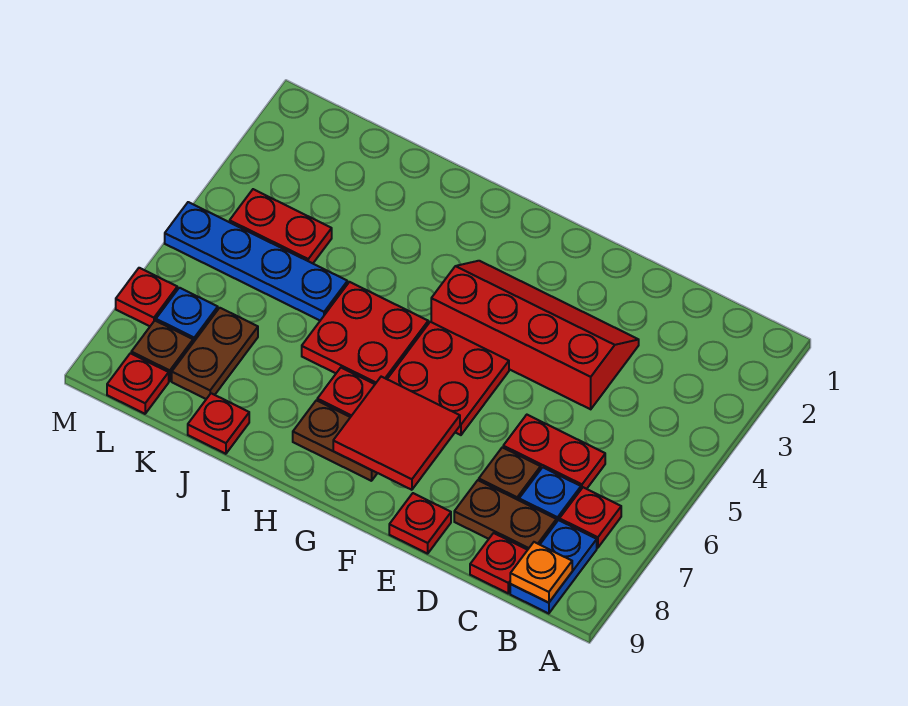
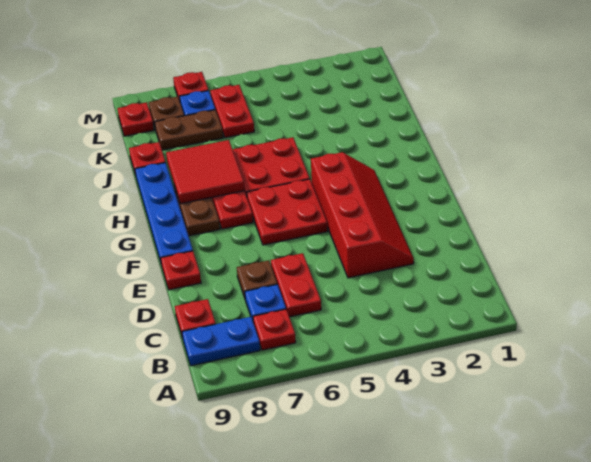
orange plate B9 level 2 -> none
brown plate C8:D8 level 1 -> none
red tile F7:G8 level 2 -> red tile H7:I8 level 2
blue plate J5:M5 level 1 -> blue plate F9:I9 level 1
red plate K4:L4 level 1 -> red plate K6:L6 level 1

